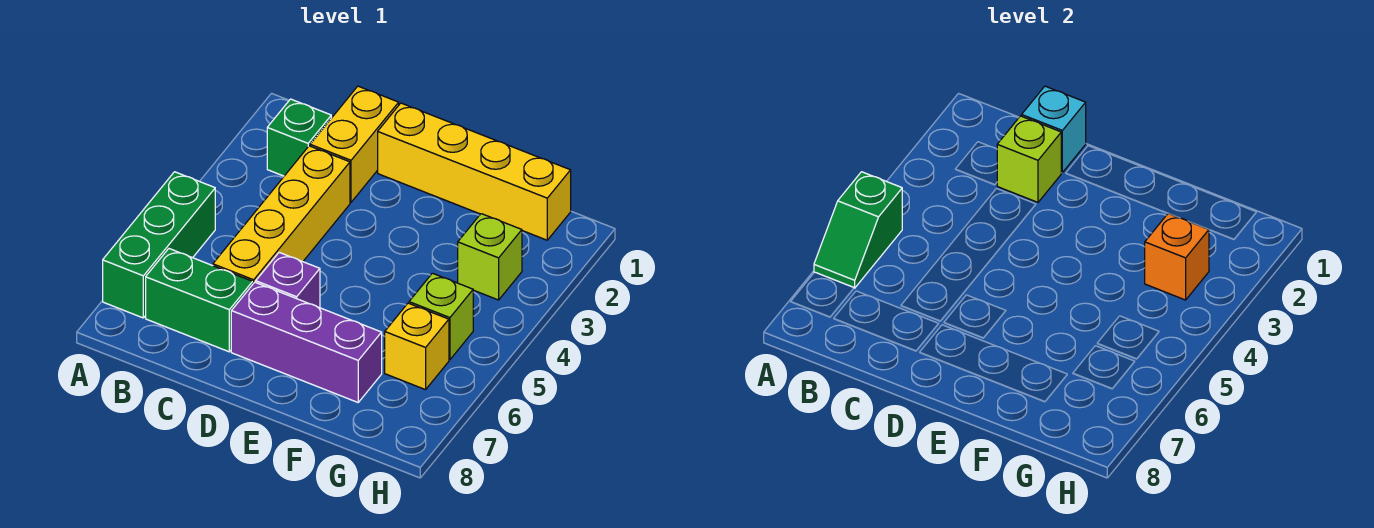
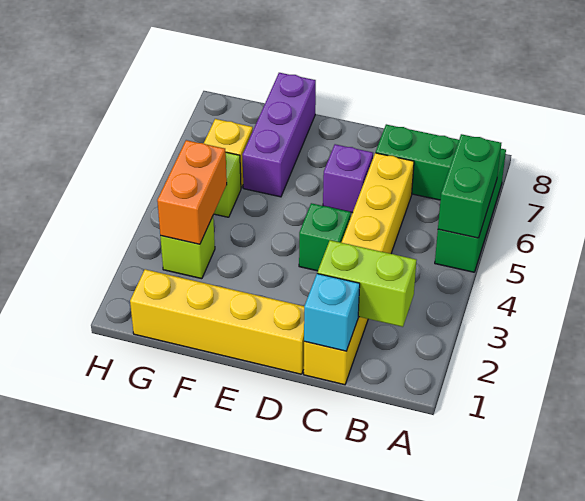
green slope A5:A6 level 2 top 5 -> green brick A5:A6 level 2
green brick B2 level 1 -> green brick D4 level 1
lime brick C2 level 2 -> lime brick B2:C2 level 2
purple brick D7:F7 level 1 -> purple brick F6:F8 level 1
orange brick G3 level 2 -> orange brick G3:G4 level 2

